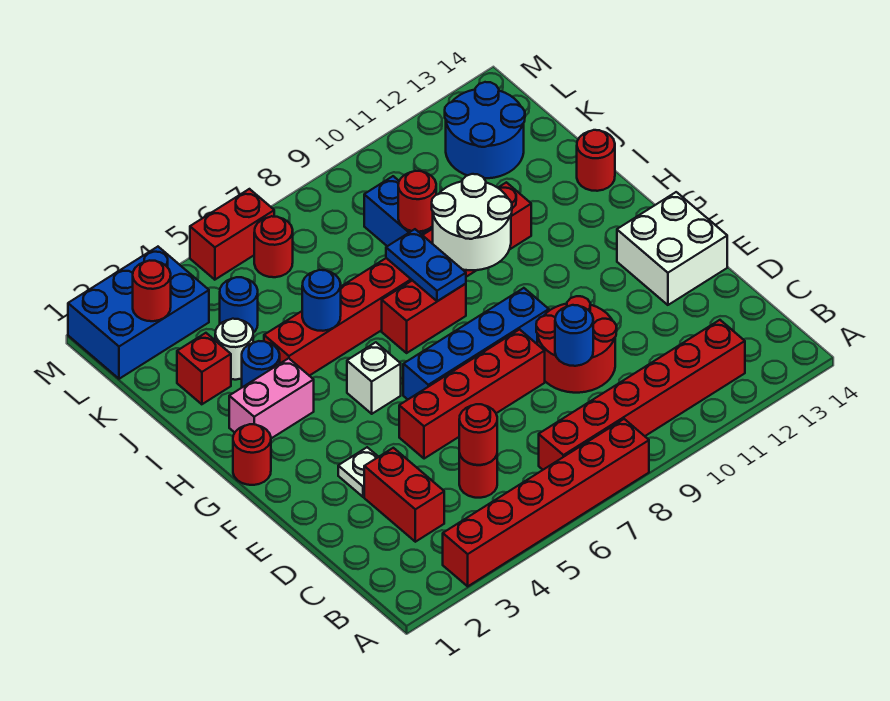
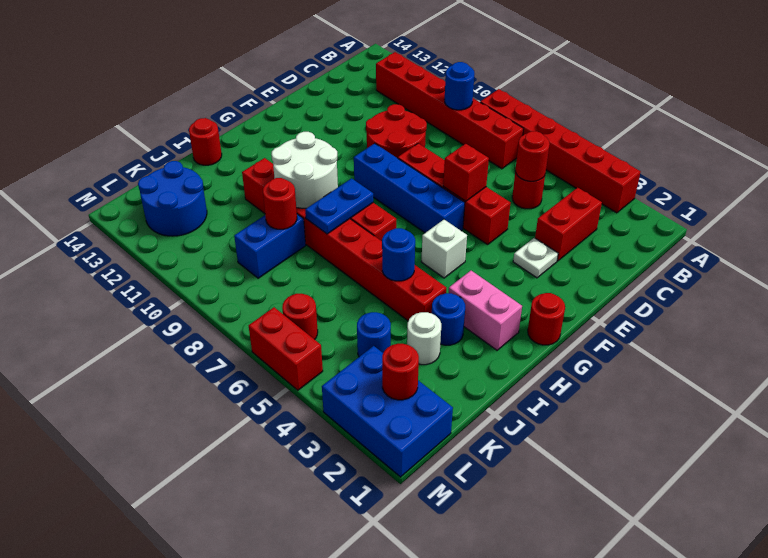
blue round brick D9 level 2 -> blue round brick B9 level 2
white brick E13:F14 level 1 -> none
red brick J2 level 1 -> red brick E6 level 2

